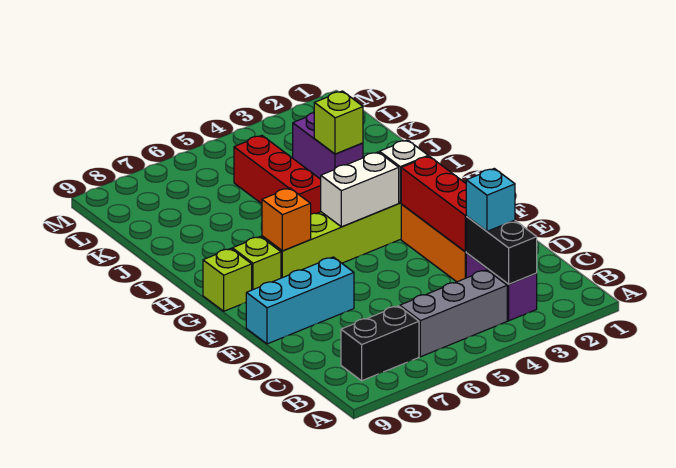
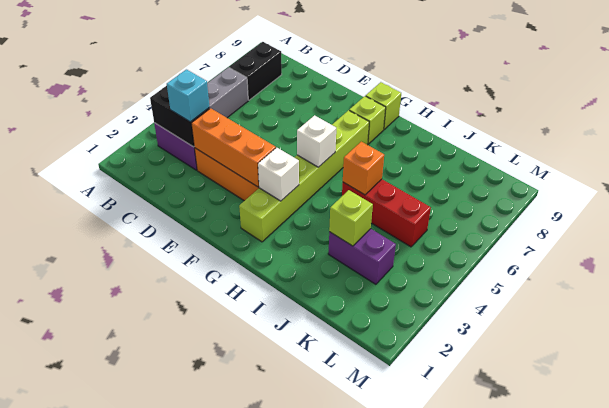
red brick D3:F3 level 2 -> orange brick D3:F3 level 2
cyan brick E7:E9 level 1 -> none
white brick G4:G5 level 2 -> white brick G5 level 2
orange brick G7 level 2 -> orange brick I5 level 2

